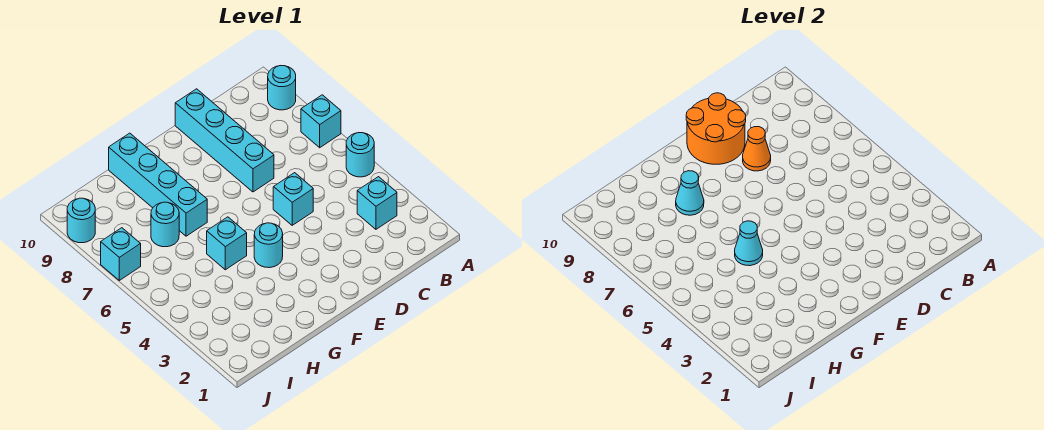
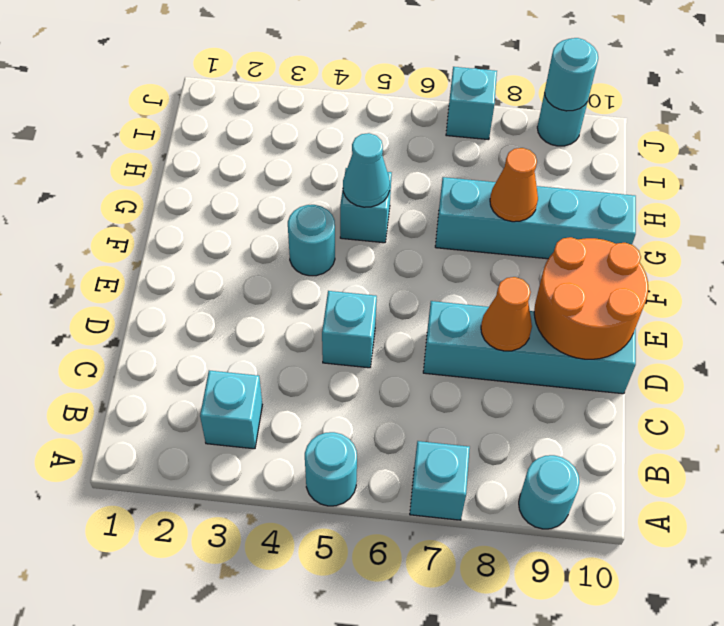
cyan cone G8 level 2 -> orange cone G8 level 2
cyan round brick H7 level 1 -> cyan round brick J9 level 2

